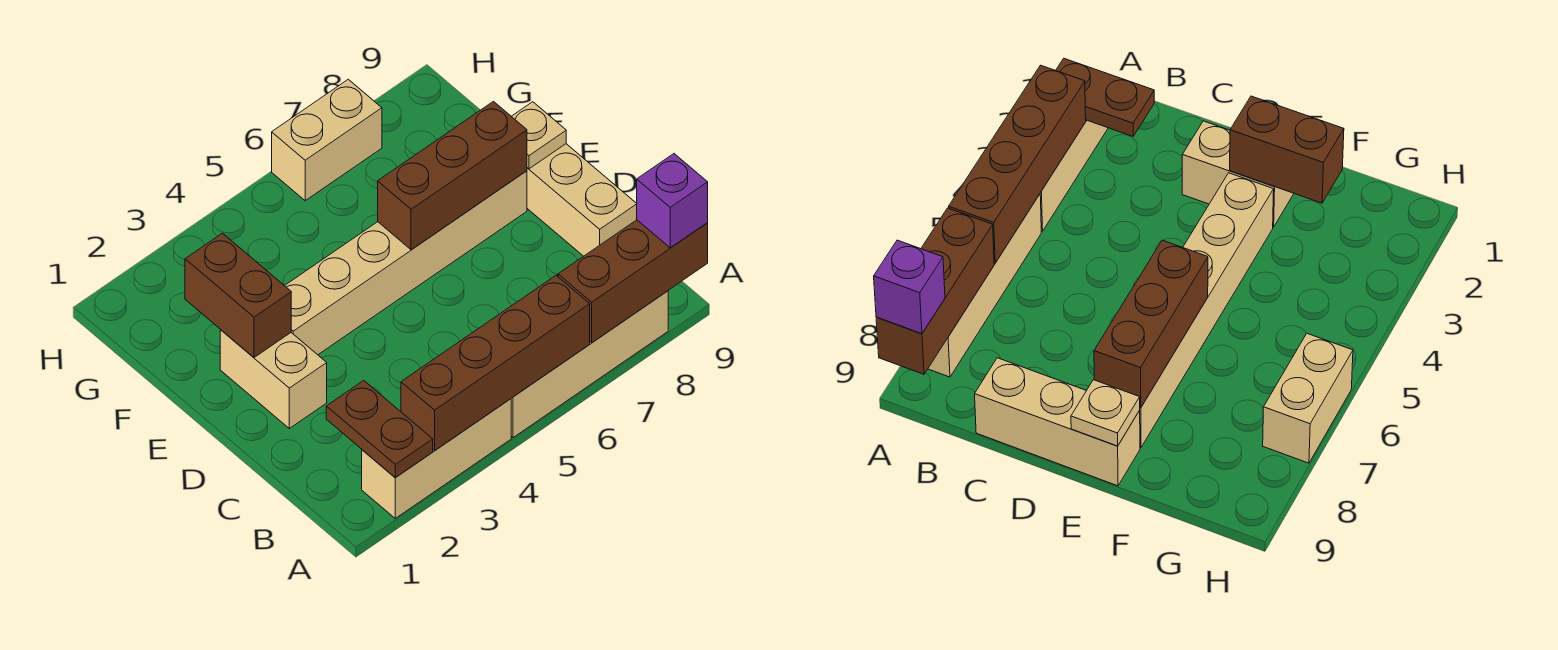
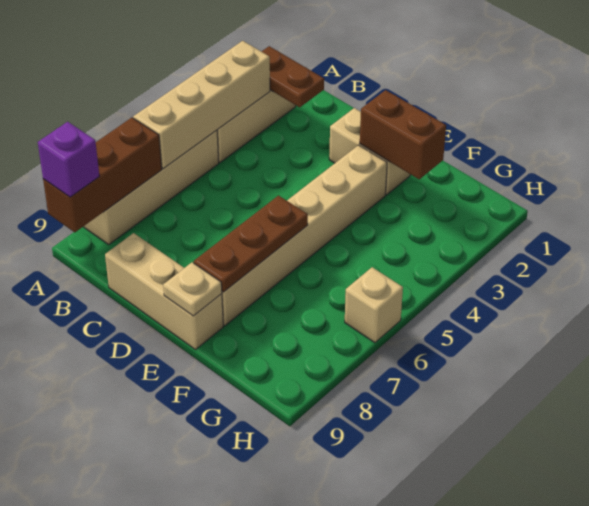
brown brick A3:A6 level 2 -> tan brick A3:A6 level 2
brown brick E6:E8 level 2 -> brown plate E6:E8 level 2
tan brick H6:H7 level 1 -> tan brick H6 level 1

